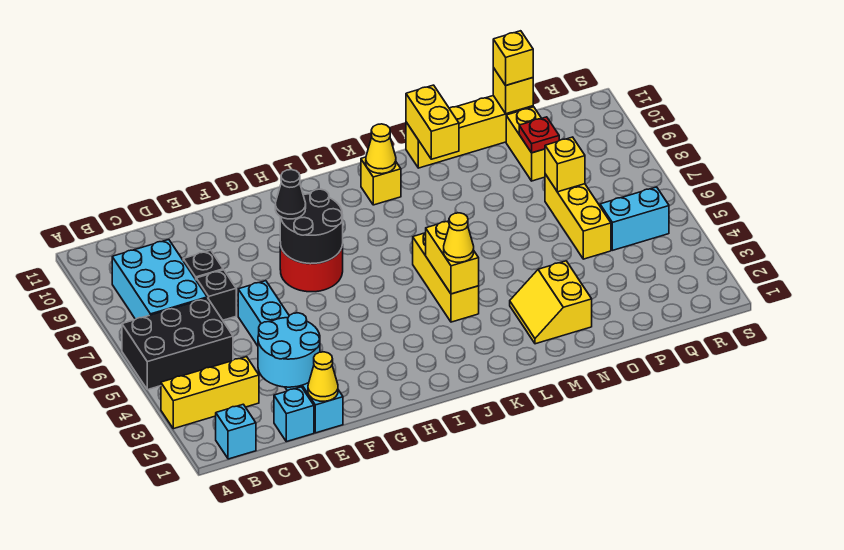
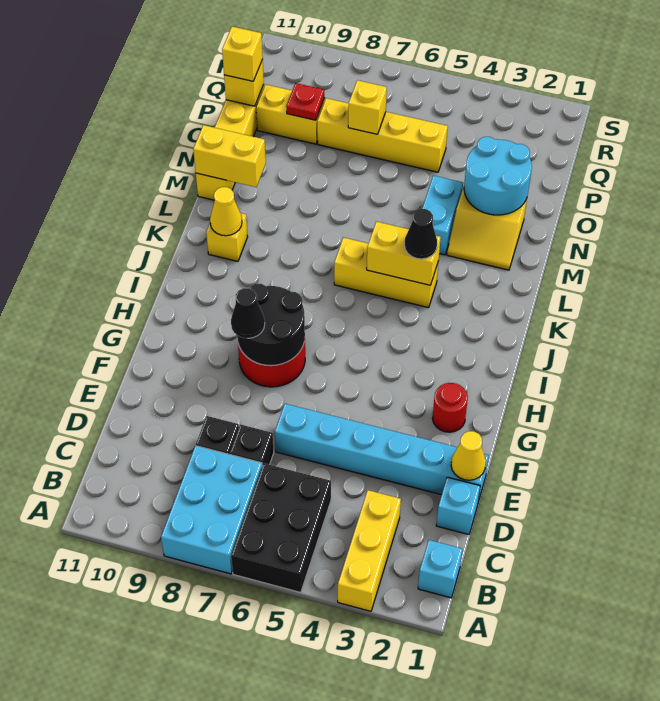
cyan brick B7:C9 level 1 -> cyan brick A7:C8 level 1
cyan round brick D2:E3 level 2 -> cyan round brick N2:O3 level 2
none -> red round brick G2 level 1
yellow cone K4 level 3 -> black cone K4 level 3
yellow brick P5:P7 level 1 -> yellow brick P5:P8 level 1
cyan brick Q5:R5 level 1 -> cyan brick M4:N4 level 1

